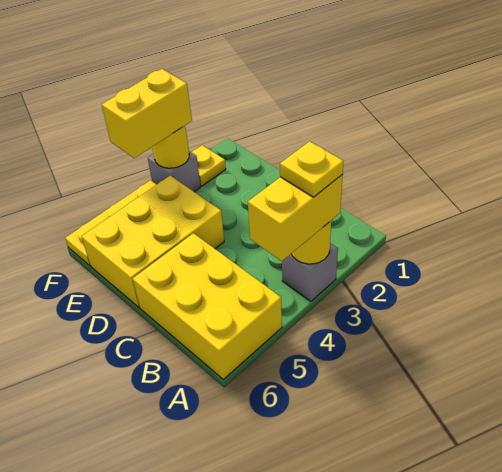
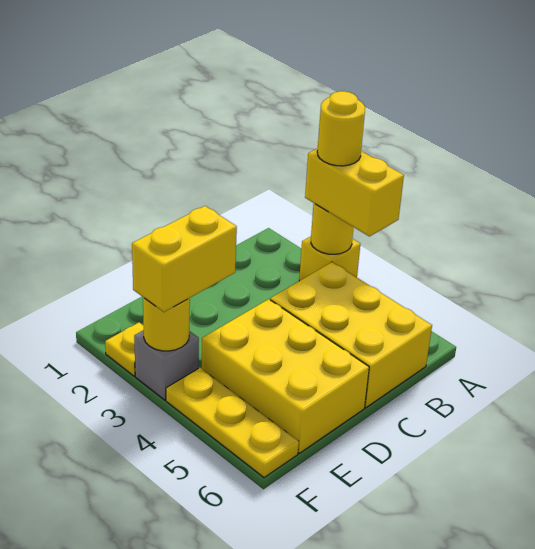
grey brick A3 level 1 -> yellow brick A3 level 1
yellow plate A3 level 4 -> yellow round brick A3 level 4
yellow brick A5:C6 level 1 -> yellow brick B4:C6 level 1
yellow brick F3:F4 level 3 -> yellow brick E3:F3 level 3

